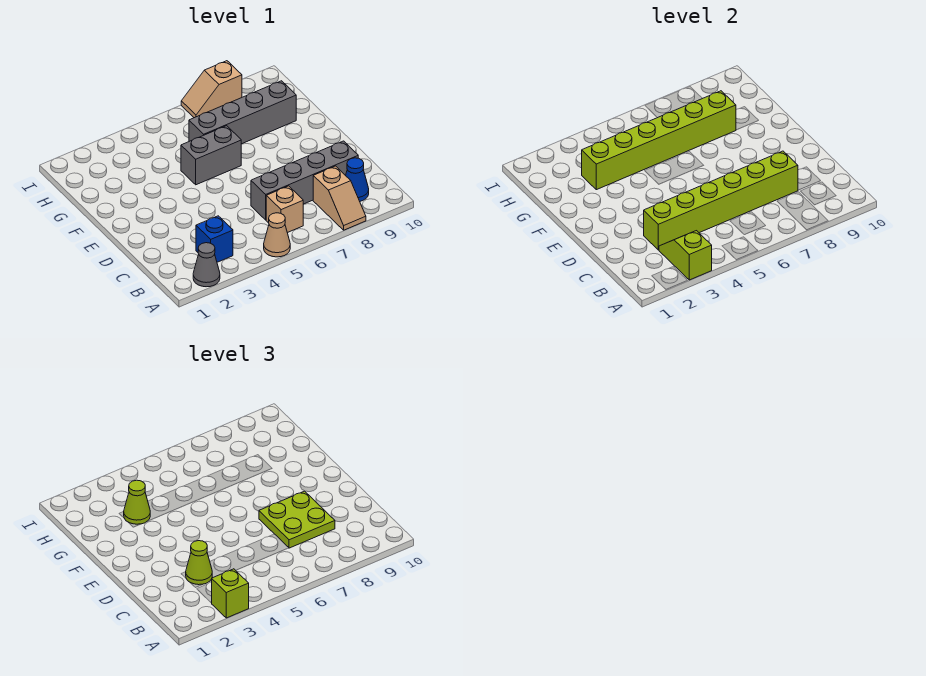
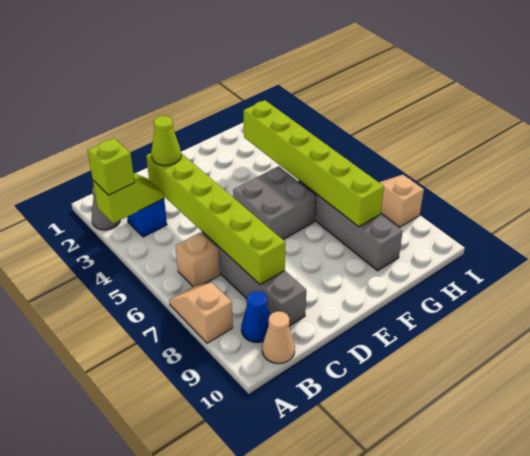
tan cone A5 level 1 -> tan cone B10 level 1
tan slope A8:B8 level 1 top B -> tan slope A7:A8 level 1 top 8
lime plate C7:D8 level 3 -> none
grey brick F5:F6 level 1 -> grey brick E5:F6 level 1
lime cone G3 level 3 -> none

